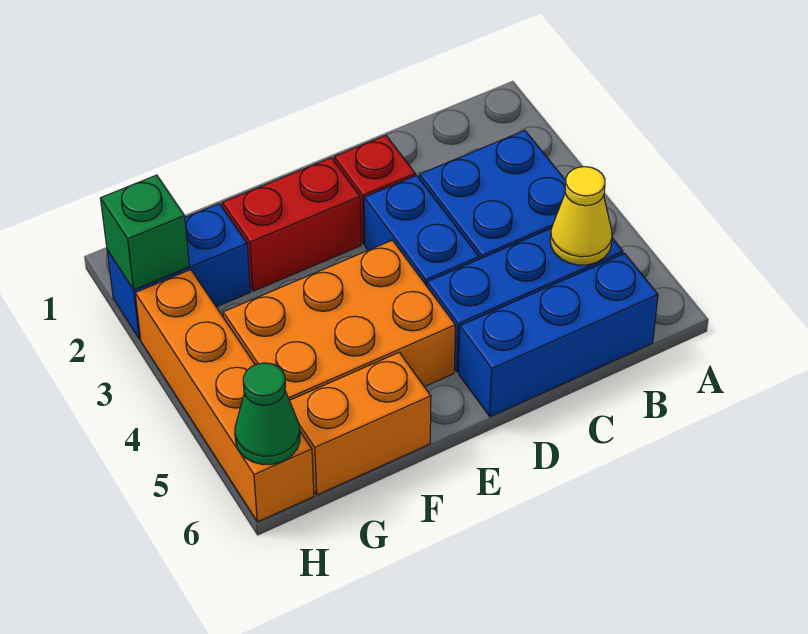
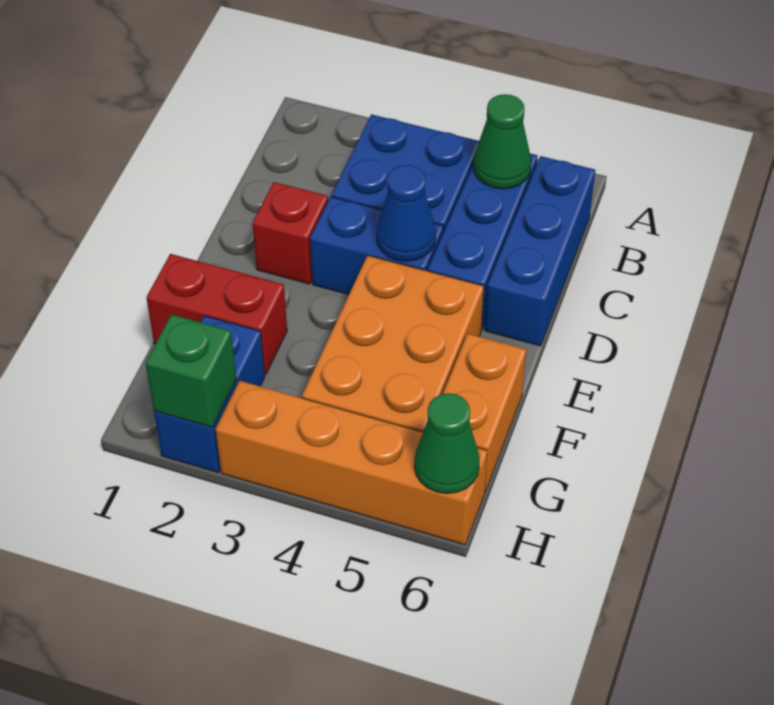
yellow cone B5 level 2 -> green cone B5 level 2
none -> blue cone D4 level 2
red brick E2:F2 level 1 -> red brick F1:F2 level 1

